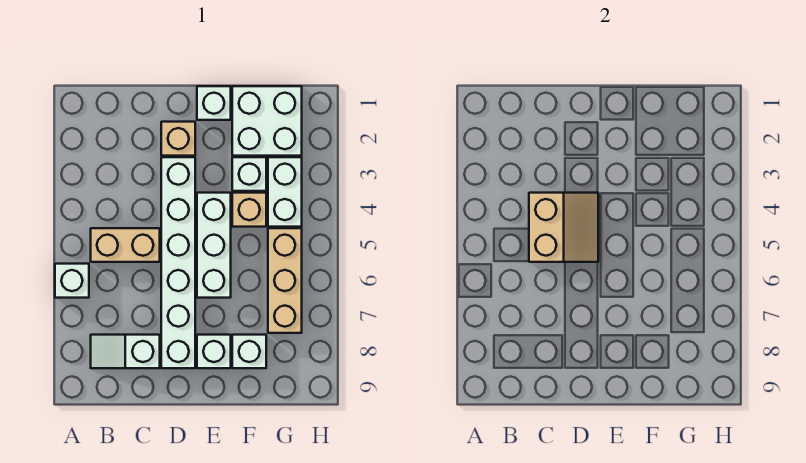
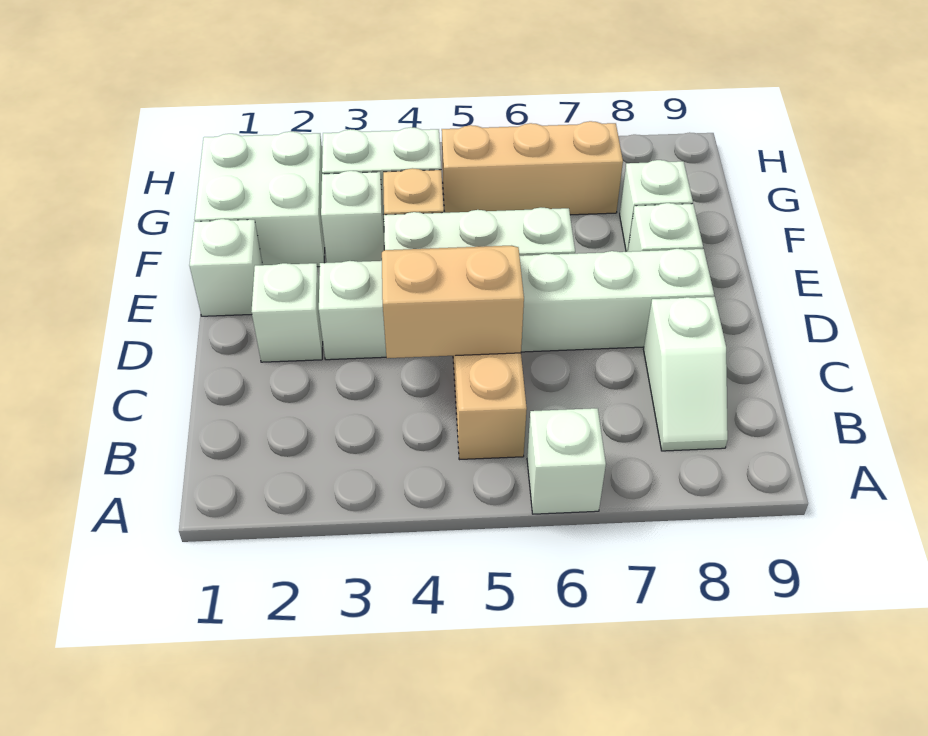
tan brick D2 level 1 -> white brick D2 level 1

